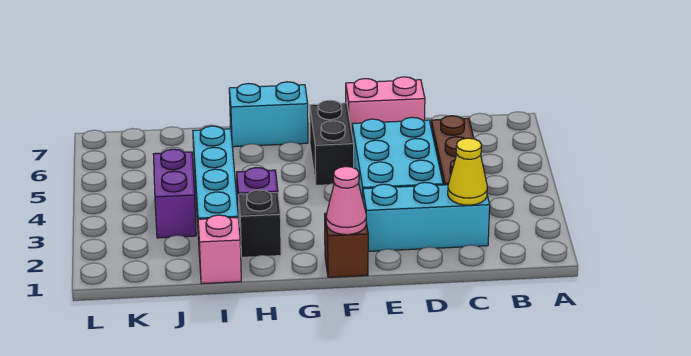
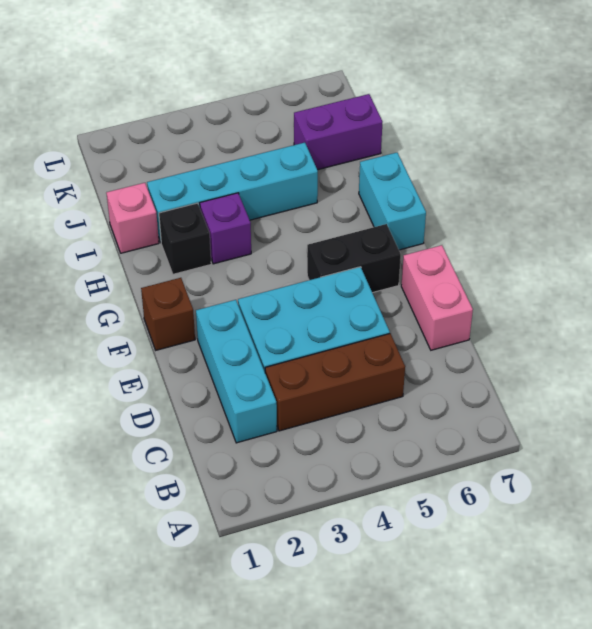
yellow cone C2 level 2 -> none
pink cone F1 level 2 -> none
purple brick J3:J4 level 1 -> purple brick J6:J7 level 1

